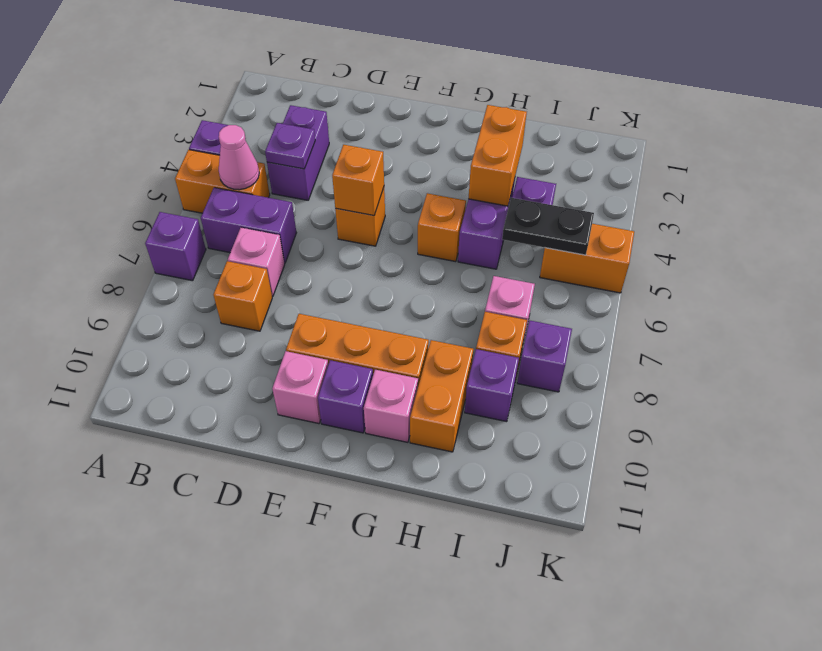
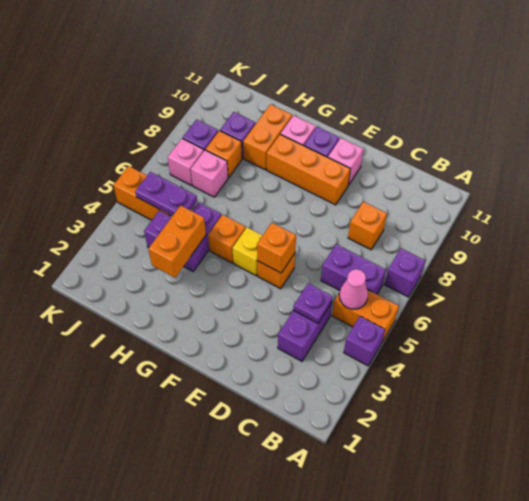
pink brick C7 level 1 -> pink brick J7 level 1
none -> yellow brick F5 level 1
black plate I5:J5 level 2 -> purple plate I5:J5 level 2

